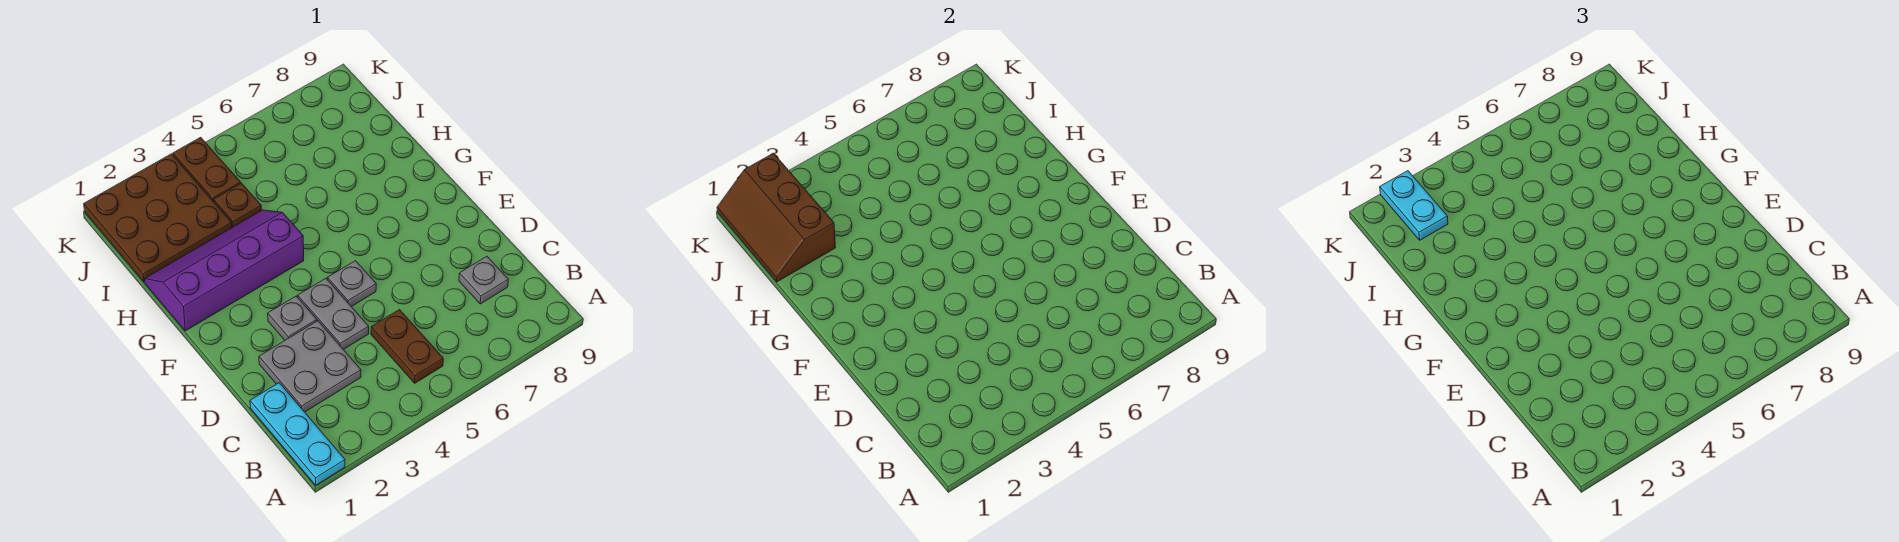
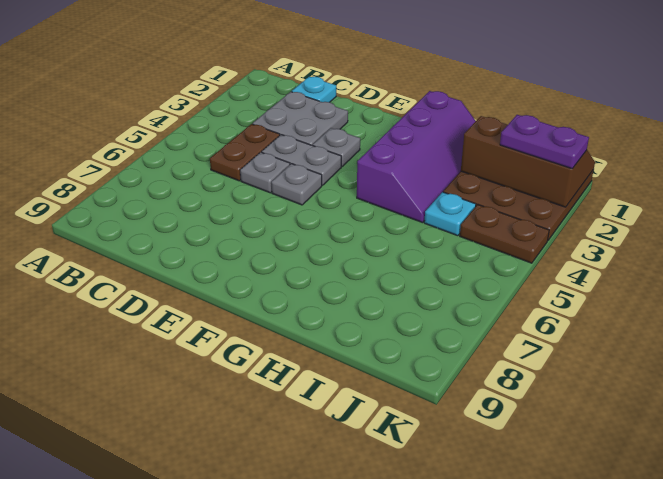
cyan plate A1:C1 level 1 -> cyan plate C1 level 1
brown plate B5:C5 level 1 -> brown plate C4:C5 level 1
grey plate C8 level 1 -> grey plate D5 level 1
brown plate I4 level 1 -> cyan plate I4 level 1
cyan plate J2:K2 level 3 -> purple plate J2:K2 level 3

